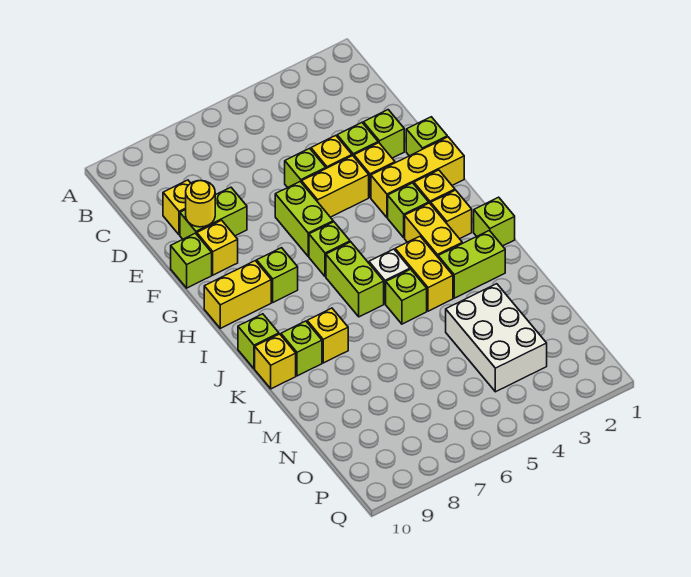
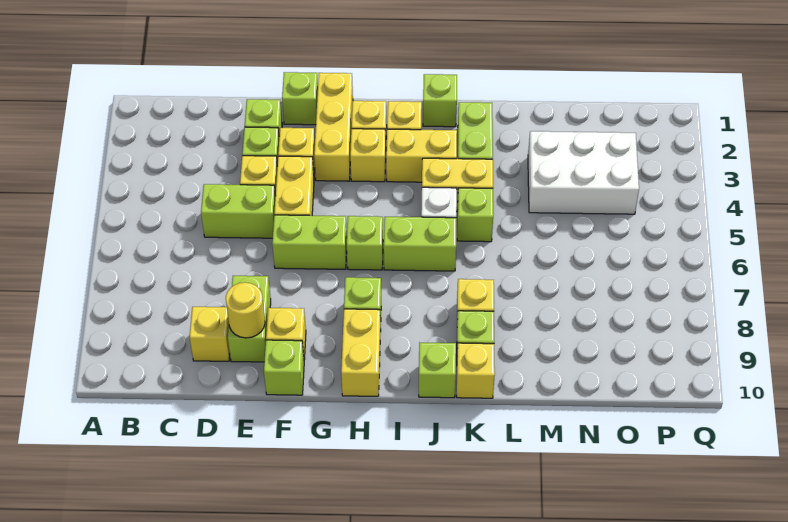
lime brick E5 level 1 -> lime brick D5:E5 level 1
lime brick H3 level 1 -> yellow brick H3 level 1

